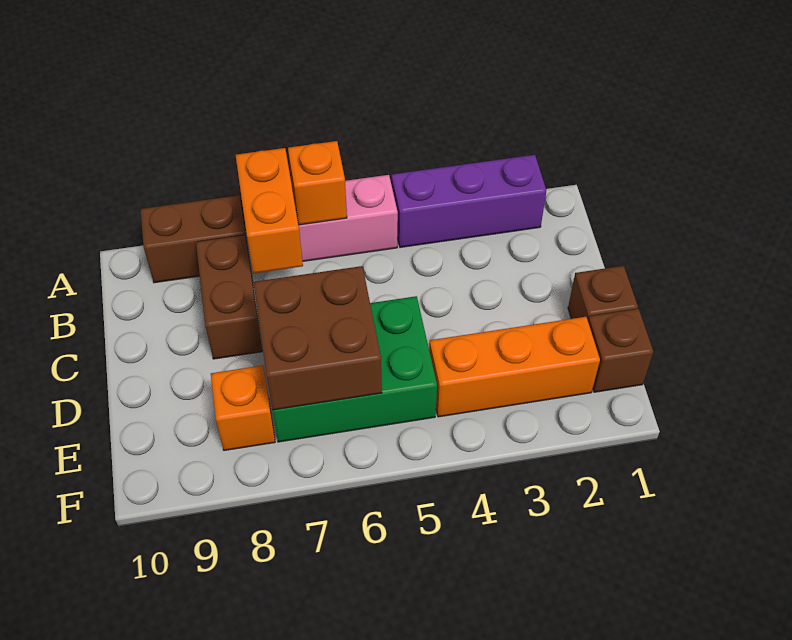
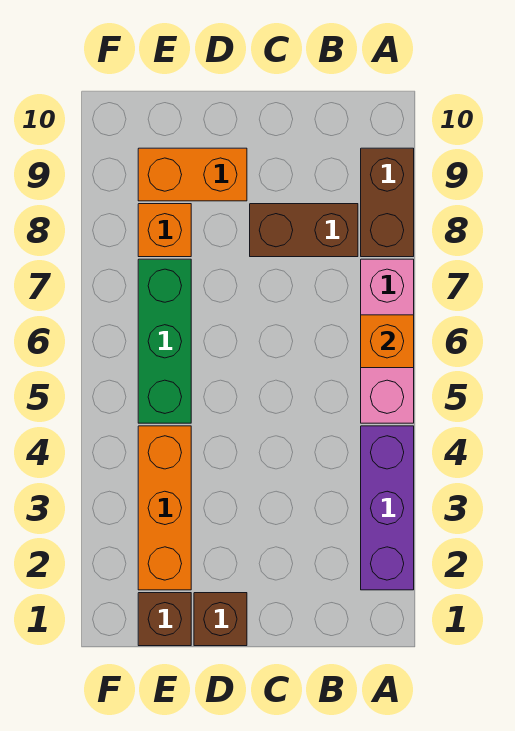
orange brick A7:B7 level 2 -> orange brick D9:E9 level 1
green brick D5:E7 level 1 -> green brick E5:E7 level 1
brown brick D6:E7 level 2 -> none

